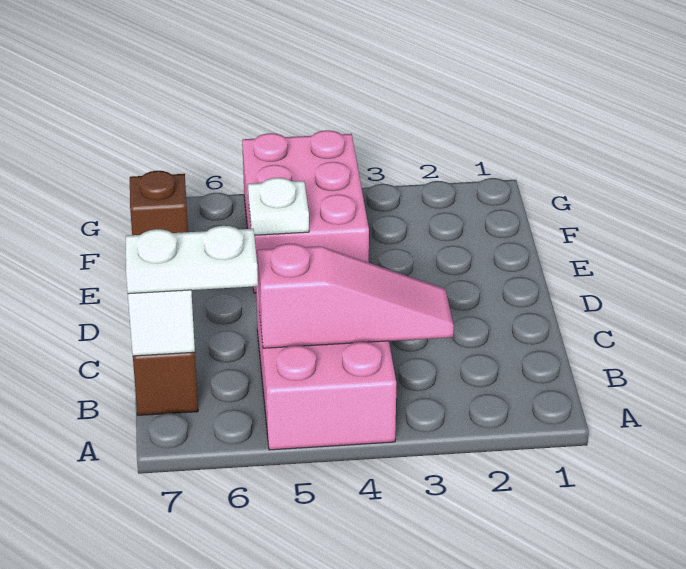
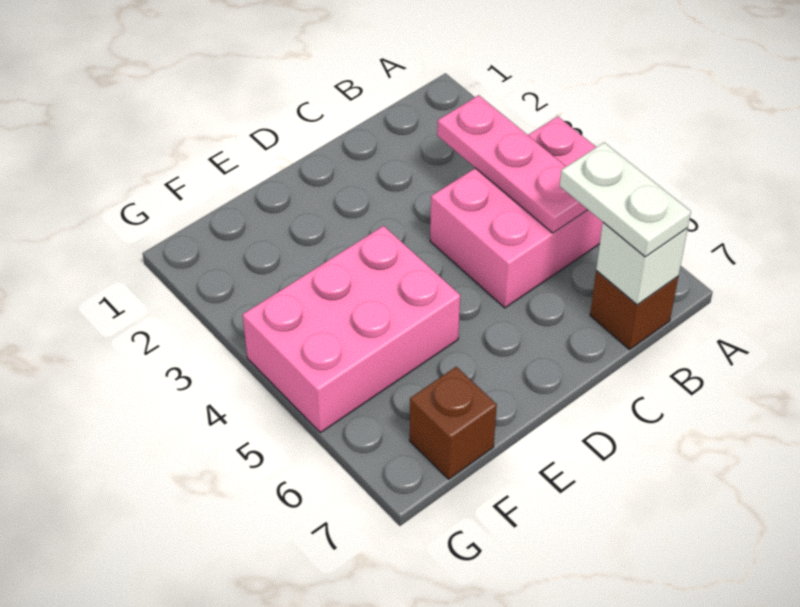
pink slope B3:B5 level 2 top 5 -> pink plate B3:B5 level 2
white plate E5 level 2 -> none

